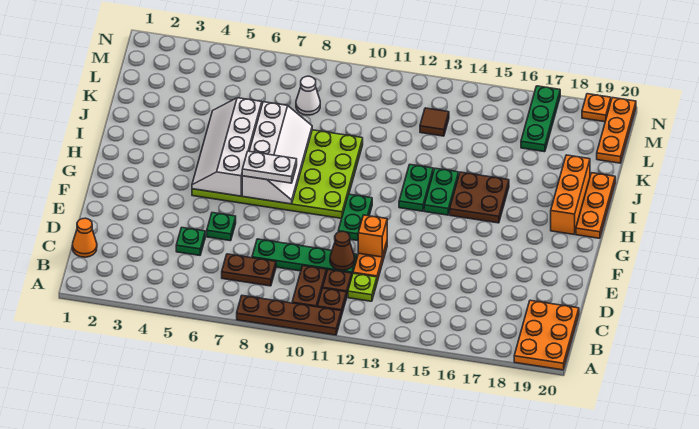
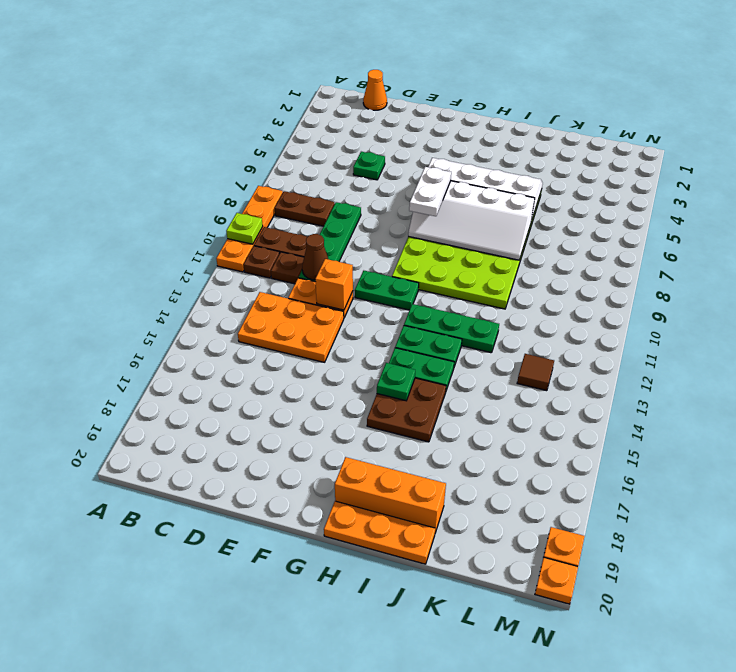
brown plate A8:A11 level 1 -> orange plate A8:A11 level 1
orange plate A19:C20 level 1 -> orange plate C13:E14 level 1
brown plate C7:C8 level 1 -> brown plate B8:C8 level 1
lime plate C12 level 1 -> lime plate A10 level 2
green plate E6 level 1 -> green plate H15 level 2
white cone L8 level 1 -> none
green plate L17:N17 level 1 -> green plate H12:J12 level 1
orange plate L20:N20 level 1 -> orange plate N20 level 1

